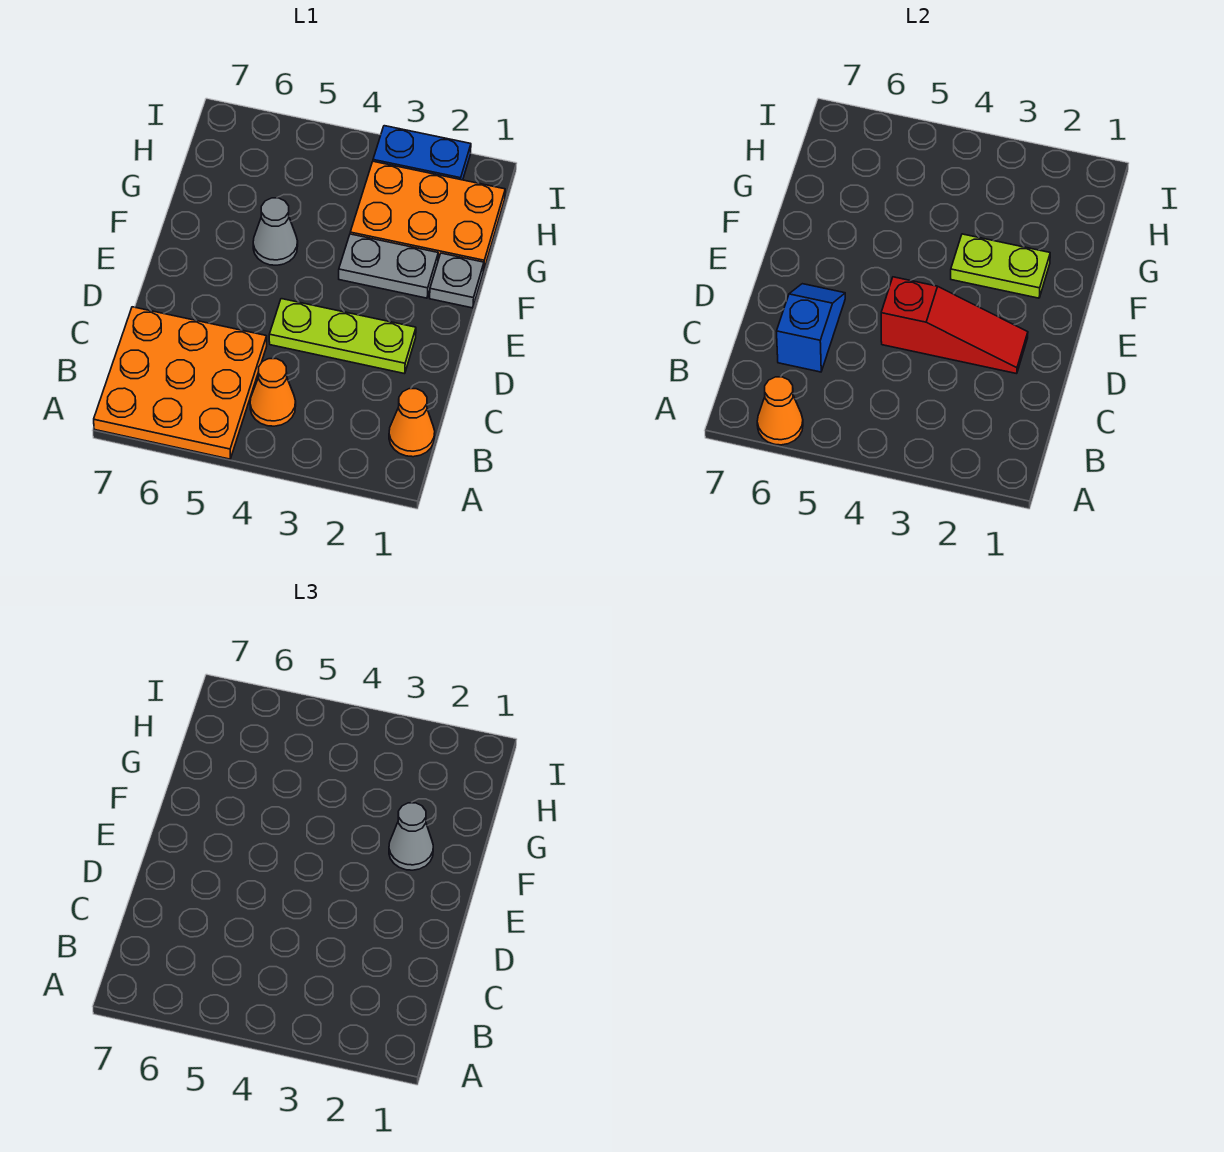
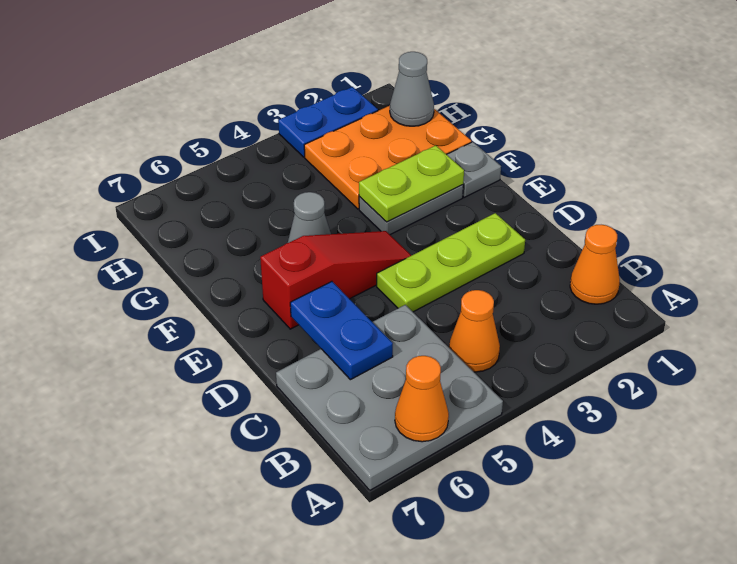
orange plate A5:C7 level 1 -> grey plate A5:C7 level 1
blue slope C6:D6 level 2 top C -> blue plate C6:D6 level 2
red slope D2:D4 level 2 top 4 -> red slope E4:E6 level 1 top 6
grey cone F2 level 3 -> grey cone H1 level 2

